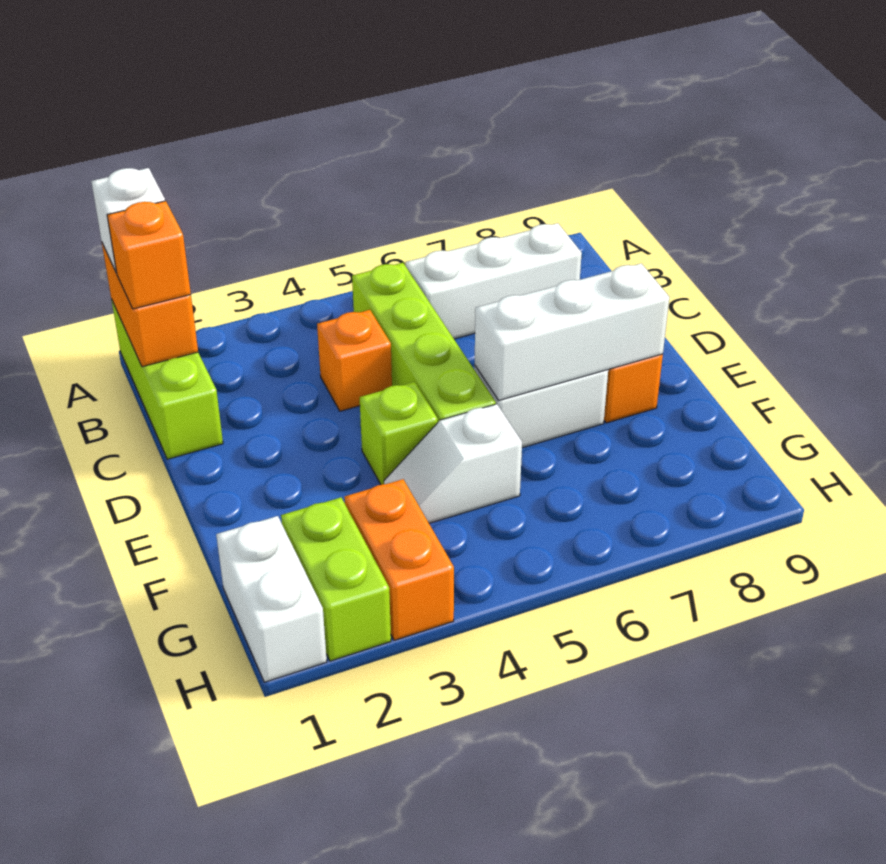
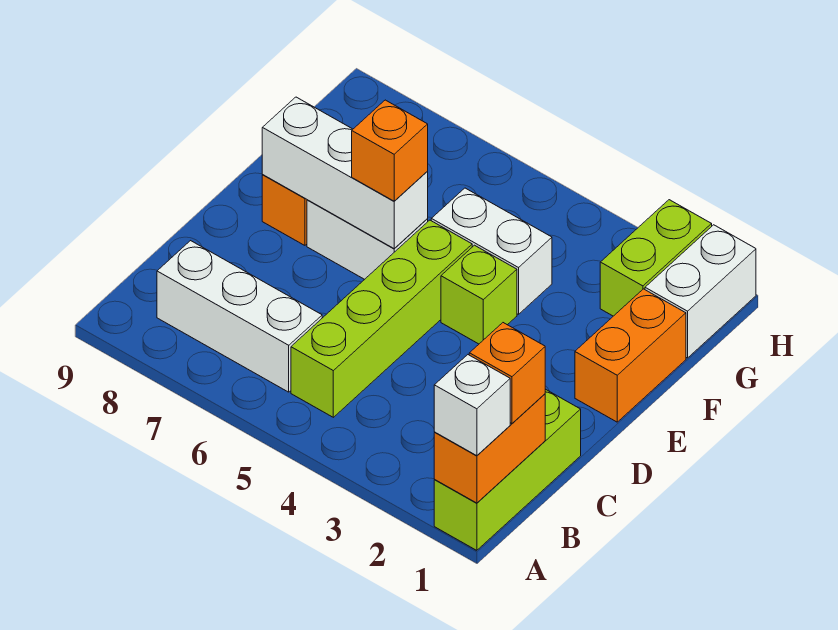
orange brick C4 level 1 -> orange brick E6 level 3
white slope F4:F5 level 1 top 5 -> white brick F4:F5 level 1
orange brick G3:H3 level 1 -> orange brick E1:F1 level 1

